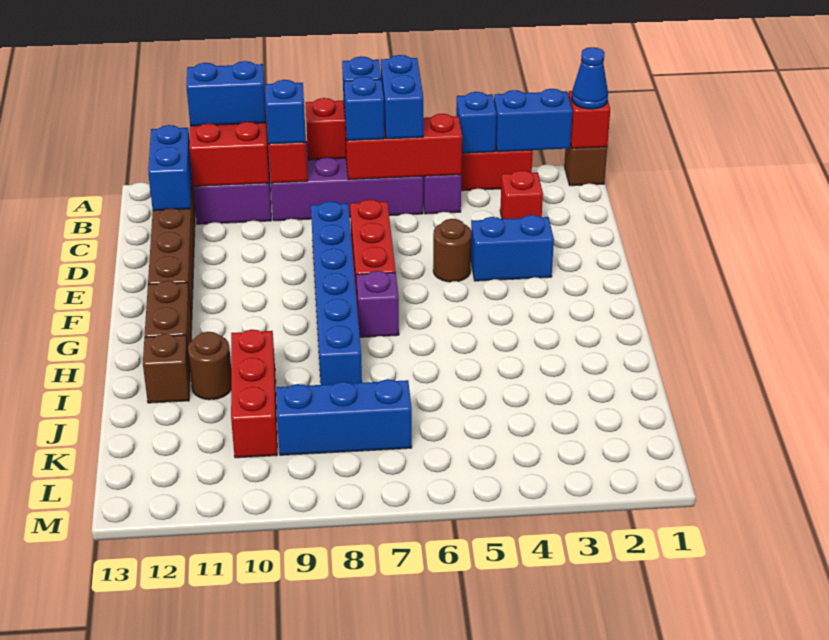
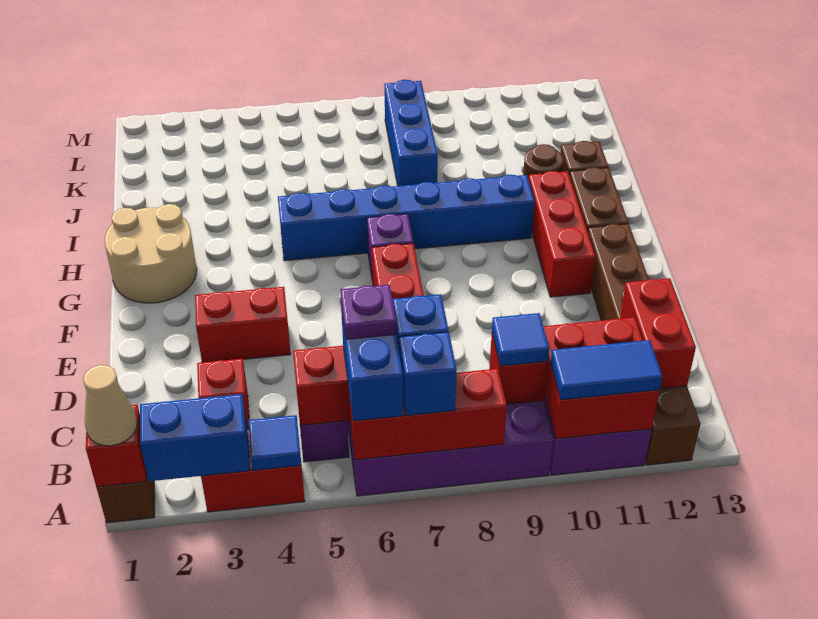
blue cone A1 level 3 -> tan cone A1 level 3
blue brick A4 level 2 -> blue tile A4 level 2
blue brick A10:A11 level 3 -> blue tile A10:A11 level 3
none -> purple plate B6 level 4
blue brick B9 level 3 -> blue tile B9 level 3
blue brick B12:C12 level 2 -> red brick B12:C12 level 2
blue brick D8:I8 level 1 -> blue brick H5:H10 level 1
blue brick E3:E4 level 1 -> red brick E3:E4 level 1
brown round brick E5 level 1 -> none
none -> tan round brick G1:H2 level 1
red brick I10:K10 level 1 -> red brick F11:H11 level 1
blue brick K7:K9 level 1 -> blue brick J8:L8 level 1

